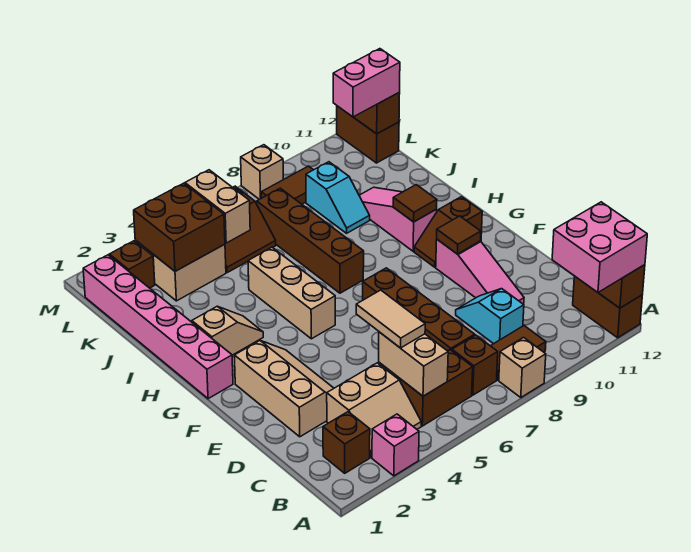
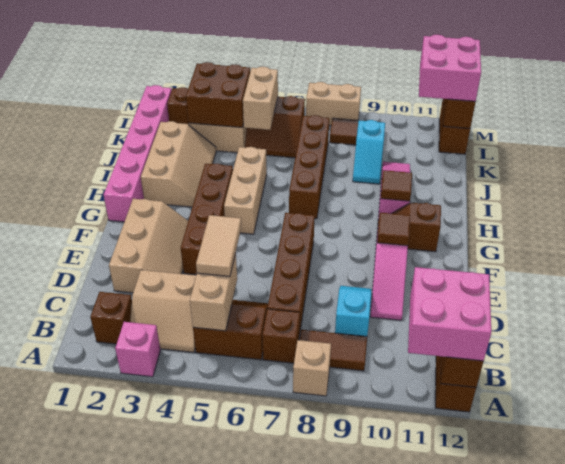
none -> brown brick E4:H4 level 1
tan slope H2:H3 level 1 top 2 -> tan slope H2:J3 level 1 top 2
pink brick L11:L12 level 3 -> pink brick L11:M12 level 3
tan brick M8 level 1 -> tan brick M7:M8 level 1

